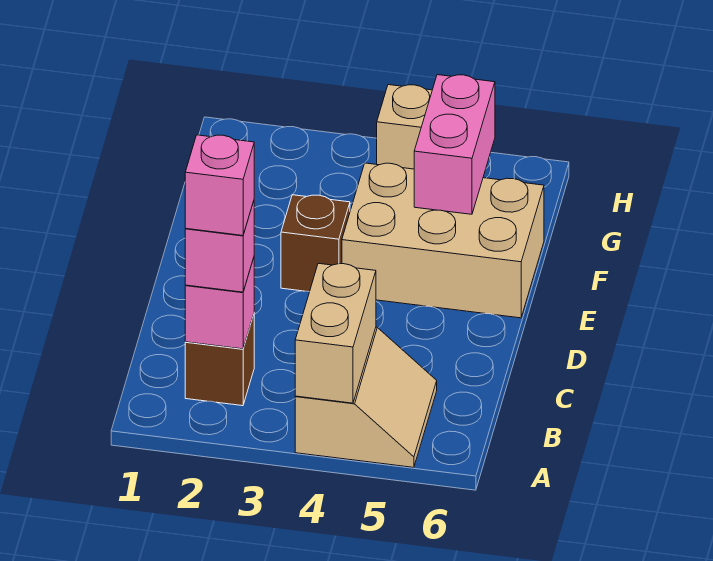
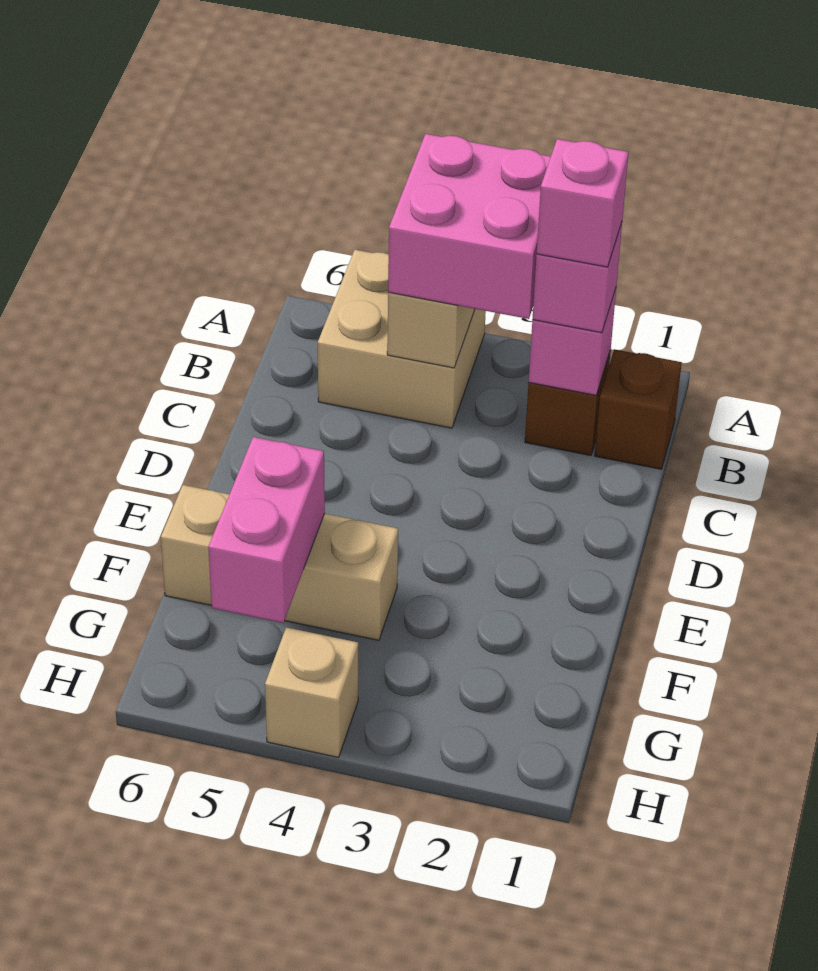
none -> pink brick A3:B4 level 3
tan slope A4:B5 level 1 top 4 -> tan brick A4:B5 level 1
brown brick E3 level 1 -> brown brick B1 level 1
tan brick E4:F6 level 1 -> tan brick F4:F6 level 1

